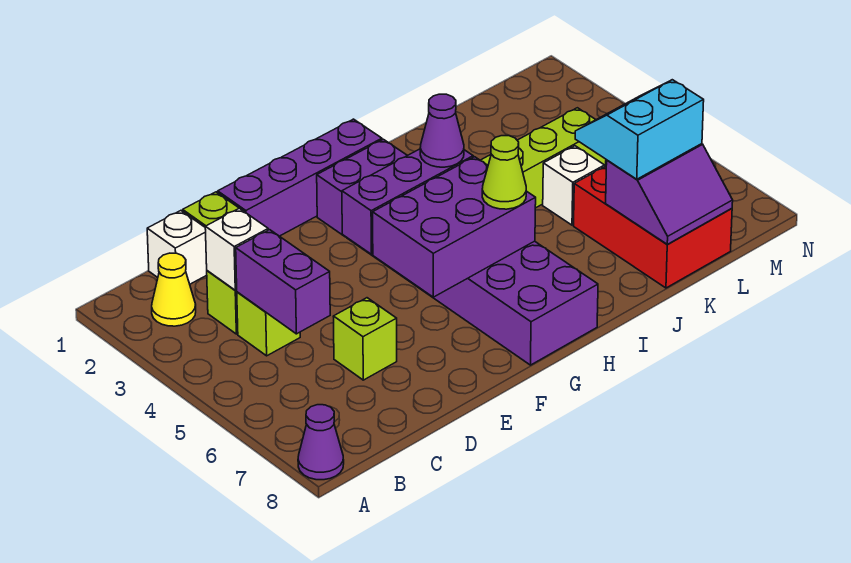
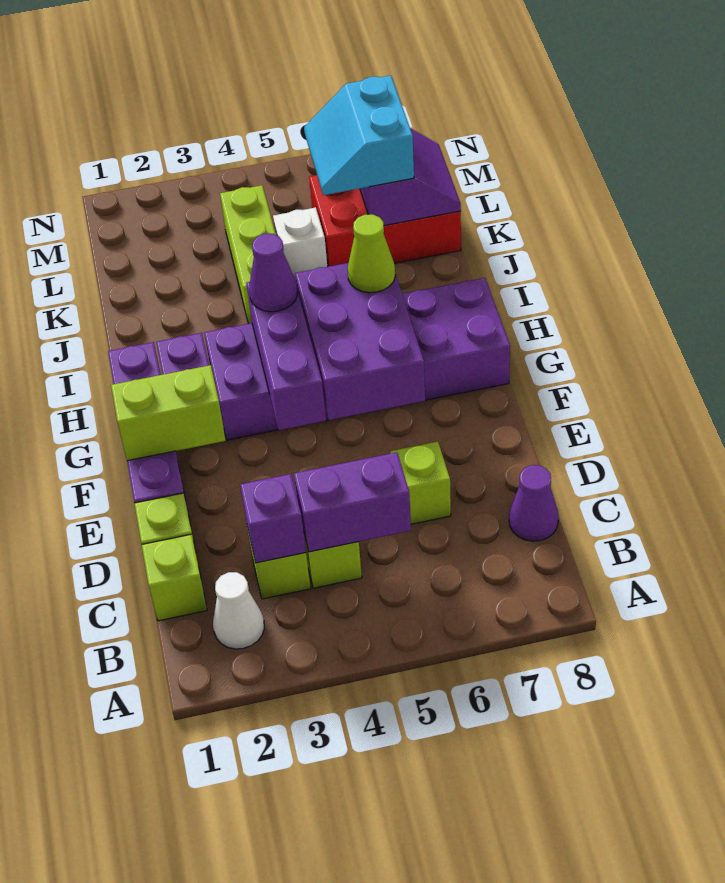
purple cone A8 level 1 -> purple cone C8 level 1
yellow cone B2 level 1 -> white cone B2 level 1
white brick C1 level 1 -> lime brick C1 level 1
white brick C3 level 2 -> purple brick C3 level 2
none -> lime brick F1:F2 level 2

